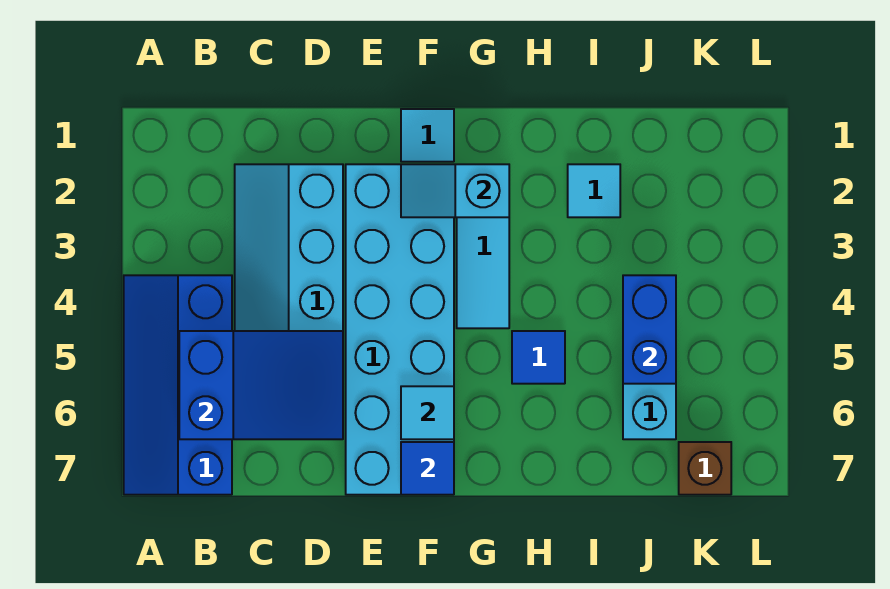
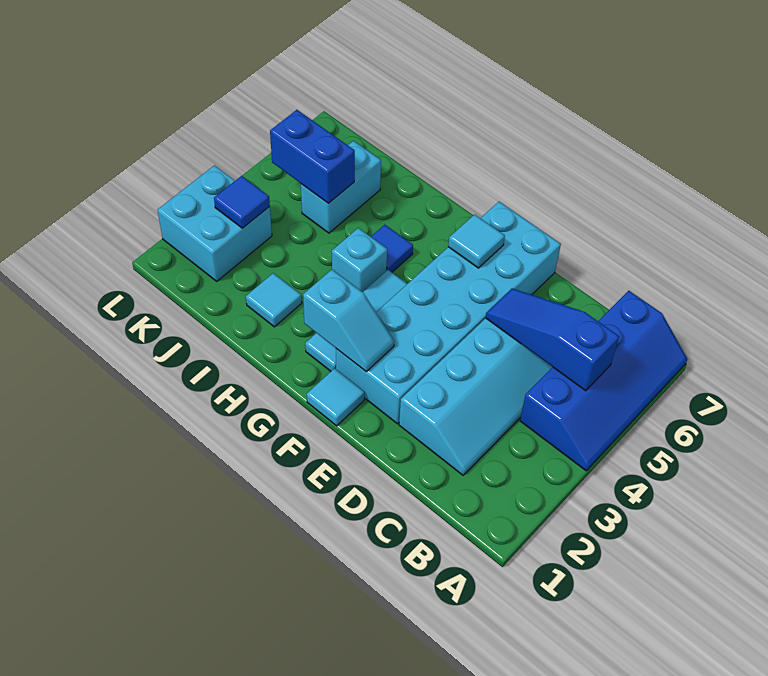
blue slope B5:D6 level 2 top B -> blue slope B5:D5 level 2 top B
blue tile F7 level 2 -> blue tile K3 level 2
none -> cyan brick H4 level 1
blue brick J4:J5 level 2 -> blue brick J5:K5 level 2
none -> cyan brick K2:L3 level 1
brown brick K7 level 1 -> none

